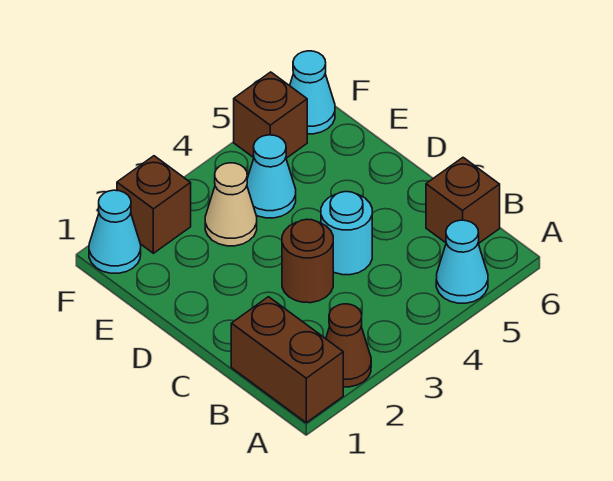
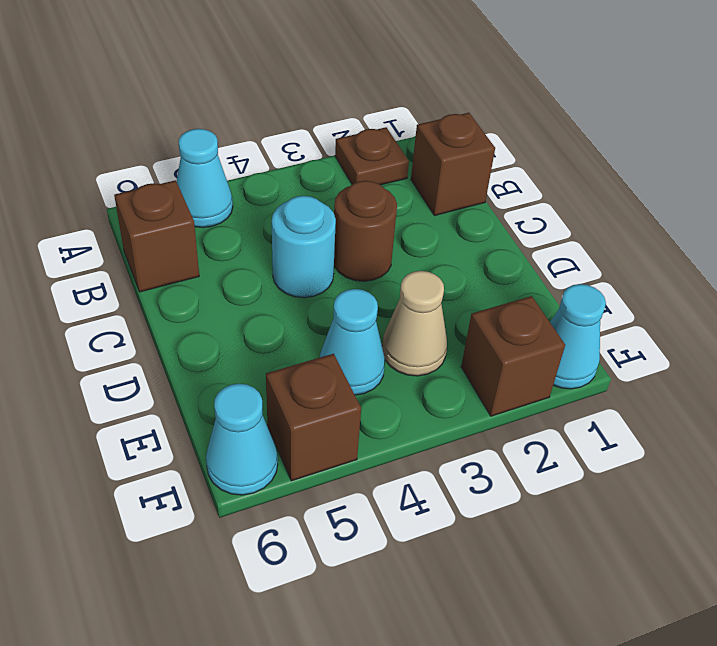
brown brick A1:B1 level 1 -> brown brick B1 level 1
brown cone A2 level 1 -> brown plate A2 level 1

